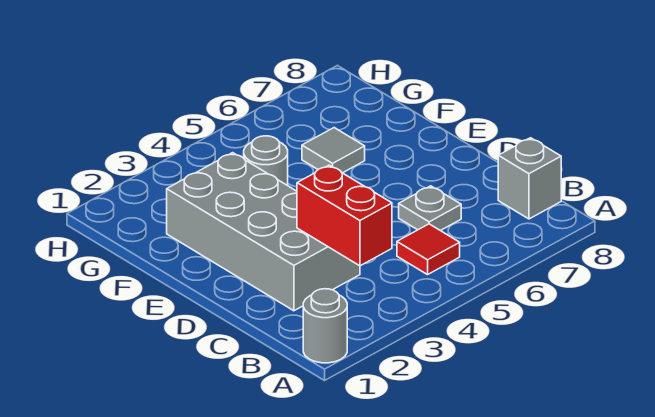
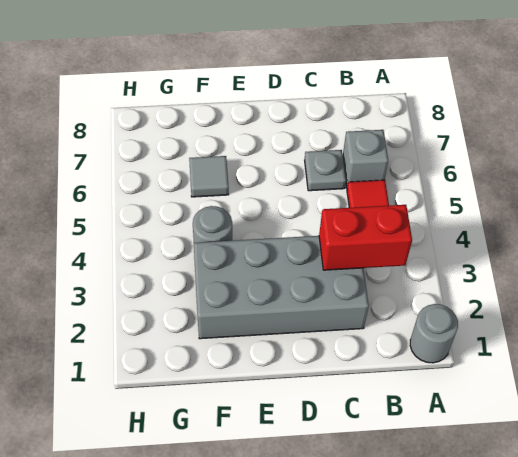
grey brick B8 level 1 -> grey brick B6 level 1

